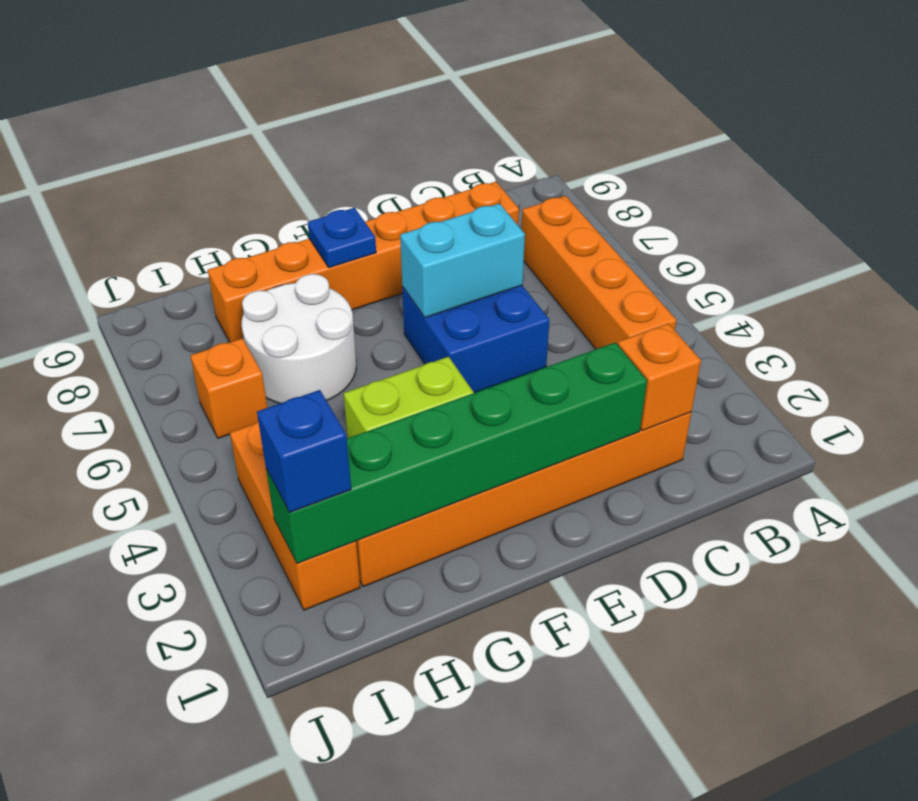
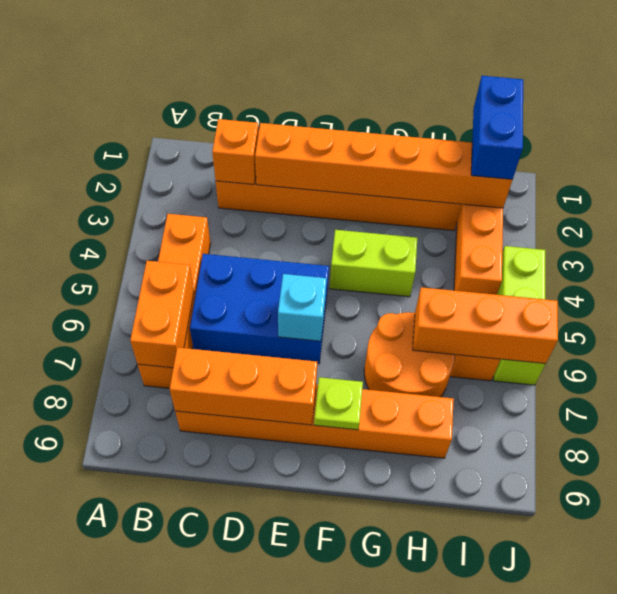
none -> orange brick B6:B7 level 2
none -> orange brick C8:E8 level 2
green brick D2:I2 level 2 -> orange brick D2:I2 level 2
blue brick D5:E6 level 1 -> blue brick C5:E6 level 1
cyan brick D6:E6 level 2 -> cyan brick E6 level 2
blue plate F8 level 2 -> lime plate F8 level 2
white round brick G6:H7 level 1 -> orange round brick G6:H7 level 1
none -> orange brick H6:J6 level 2
blue brick I2 level 3 -> blue brick I1:I2 level 3
none -> lime brick J4:J6 level 1

